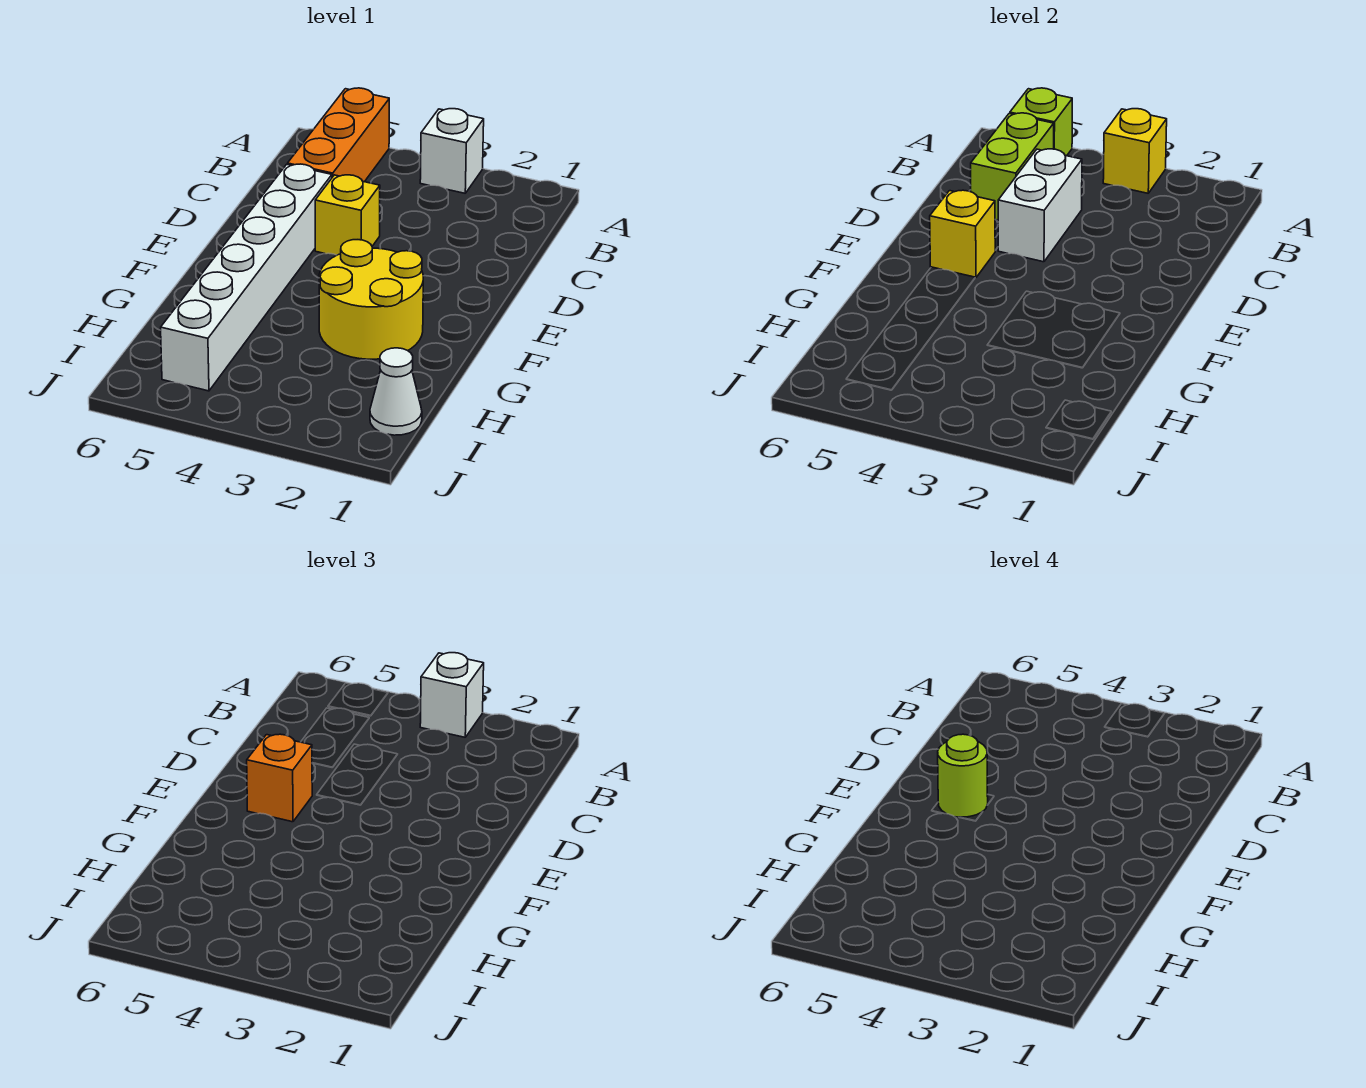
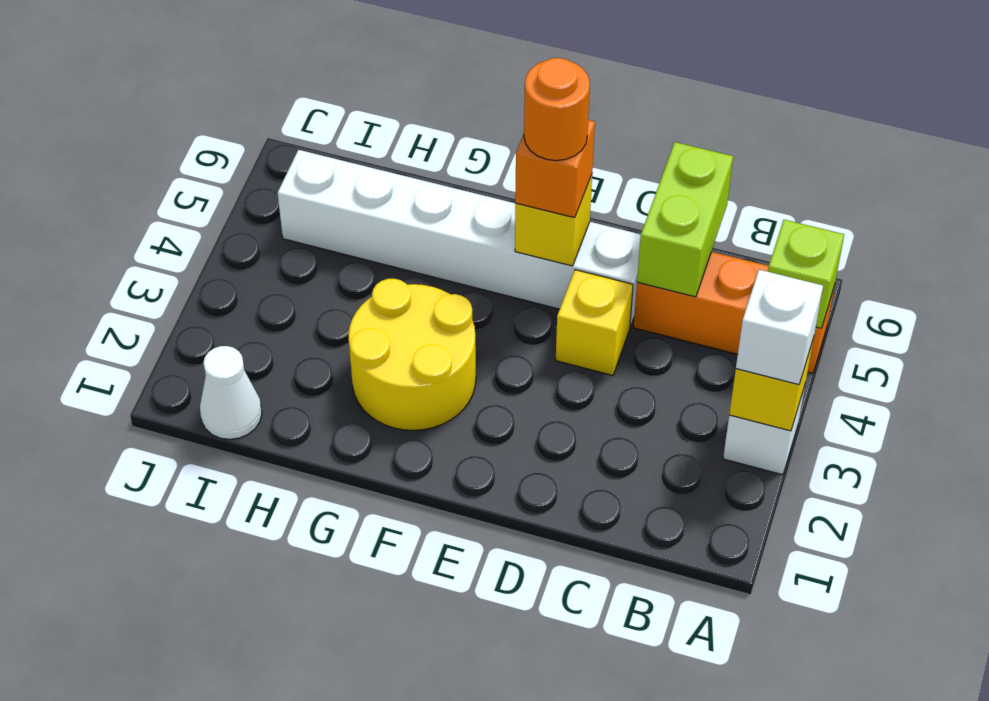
lime brick B5:C5 level 2 -> lime brick C5:C6 level 2
white brick C4:D4 level 2 -> none
lime round brick E5 level 4 -> orange round brick E5 level 4

